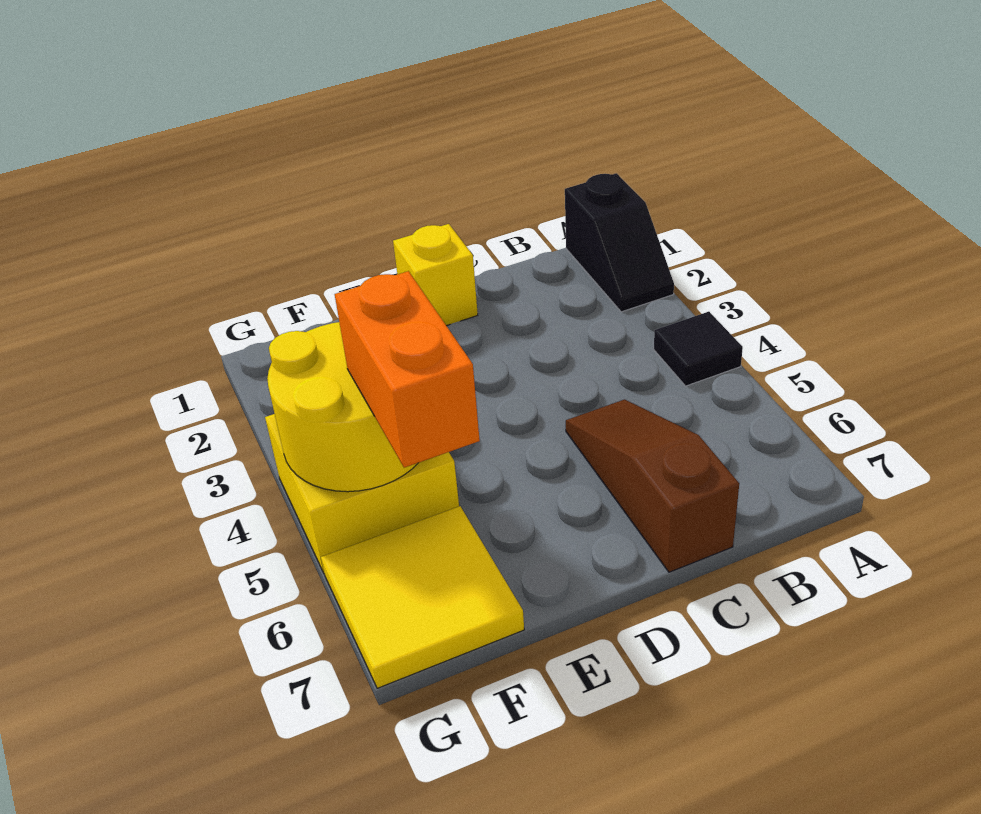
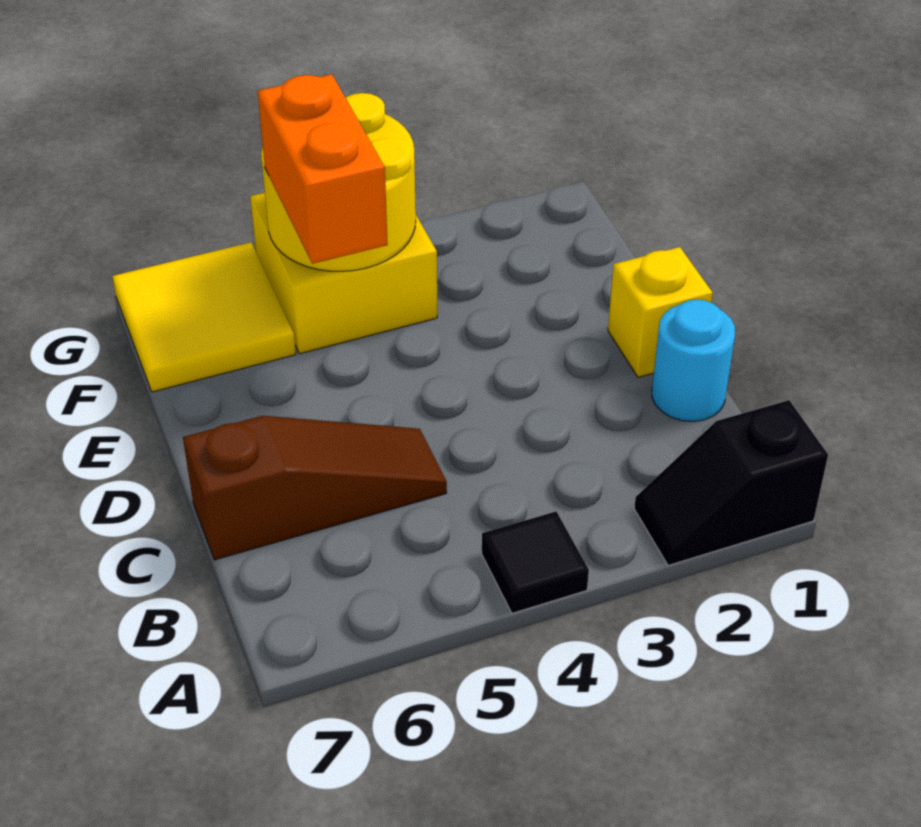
none -> cyan round brick C1 level 1
orange brick F5:F6 level 3 -> orange brick E5:F5 level 3

